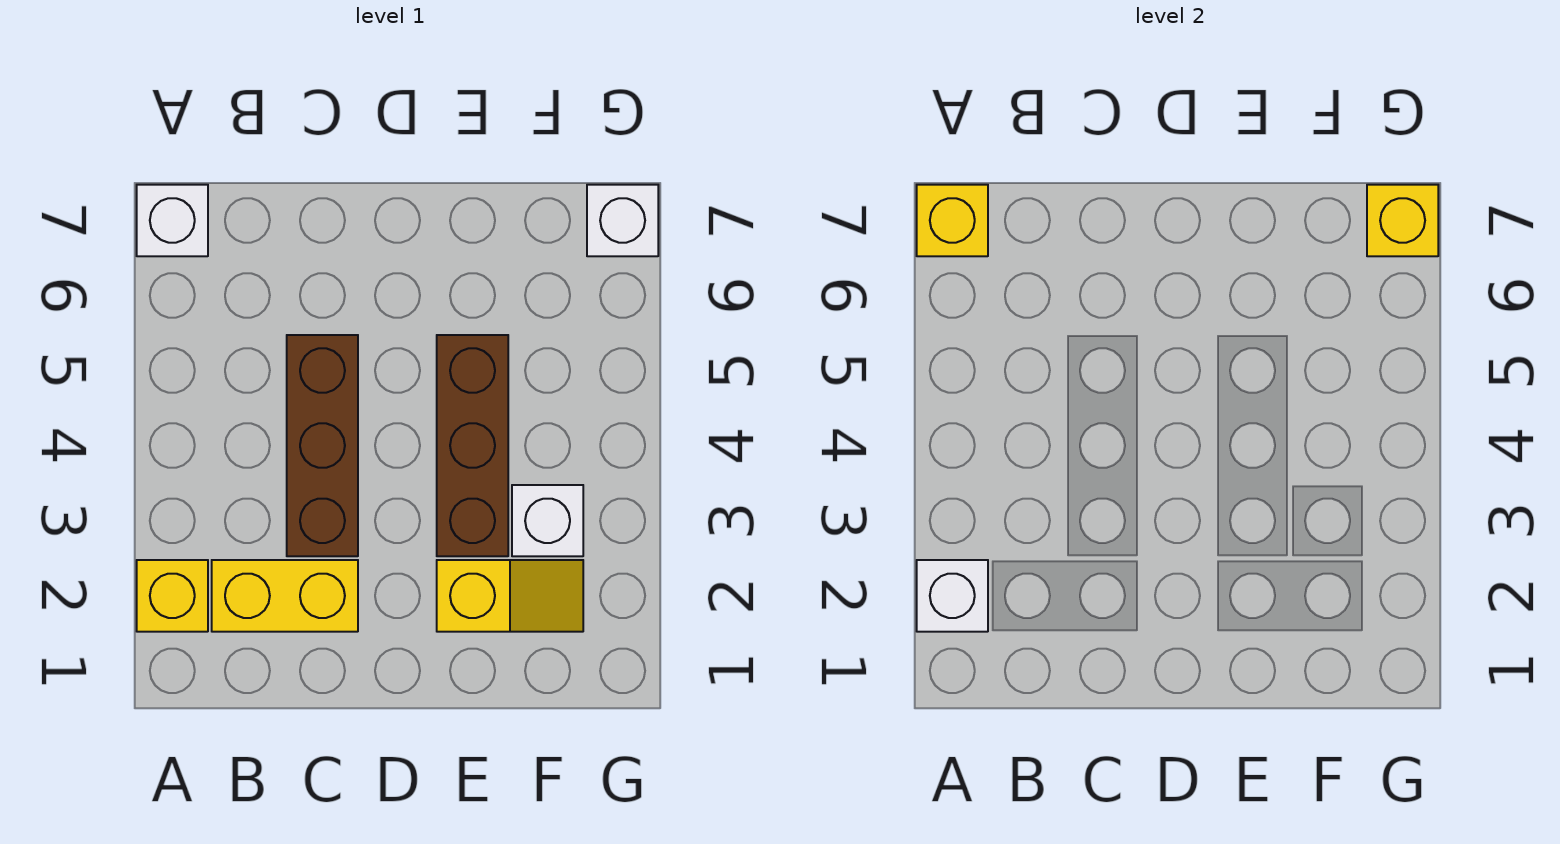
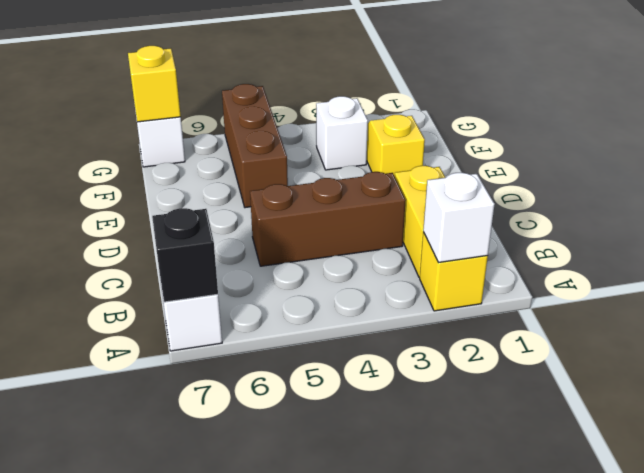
yellow brick A7 level 2 -> black brick A7 level 2
brown brick E3:E5 level 1 -> brown brick E5:G5 level 1

